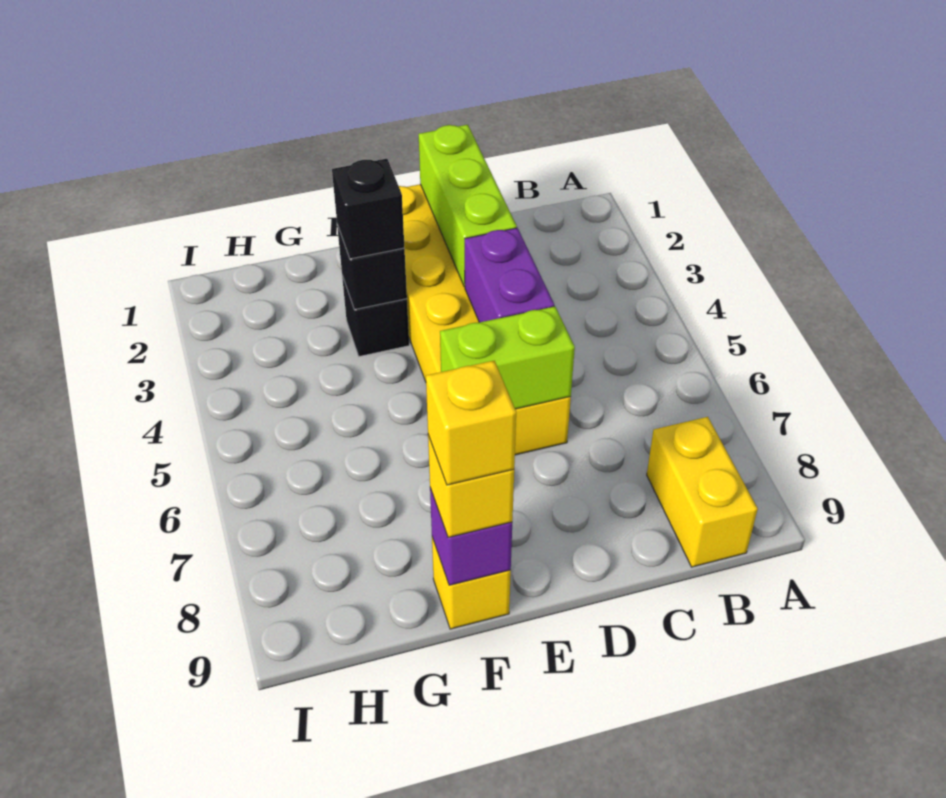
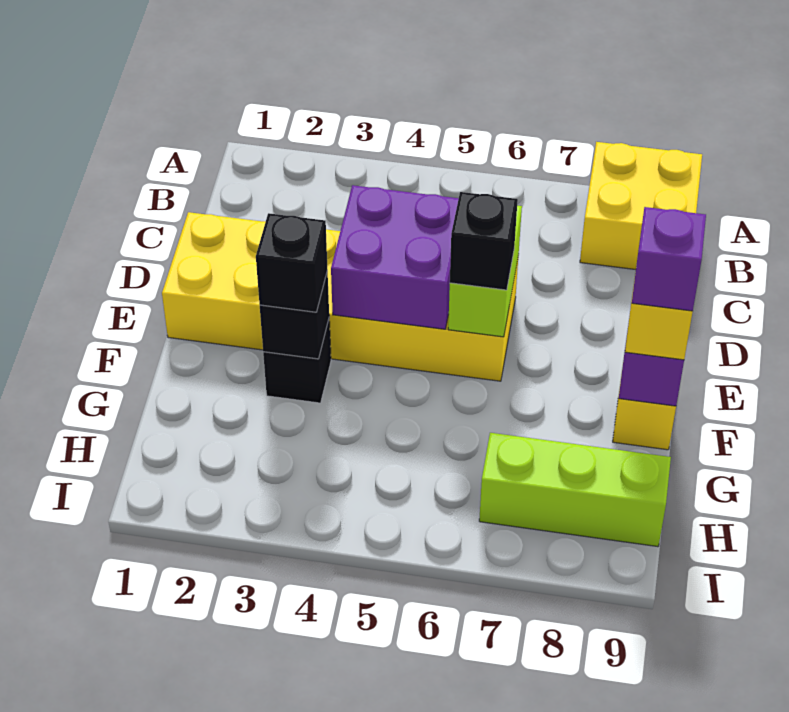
yellow brick B8:B9 level 1 -> yellow brick A8:B9 level 1
lime brick D1:D3 level 2 -> lime brick H7:H9 level 1
purple brick D4:D5 level 2 -> purple brick D4:E5 level 2
none -> black brick E6 level 3
yellow brick F9 level 4 -> purple brick F9 level 4

